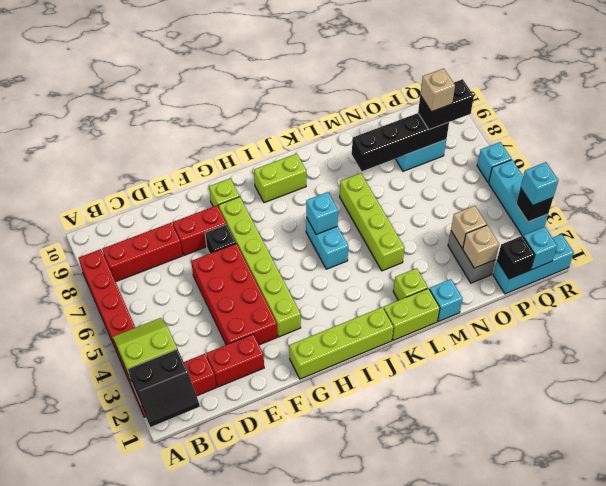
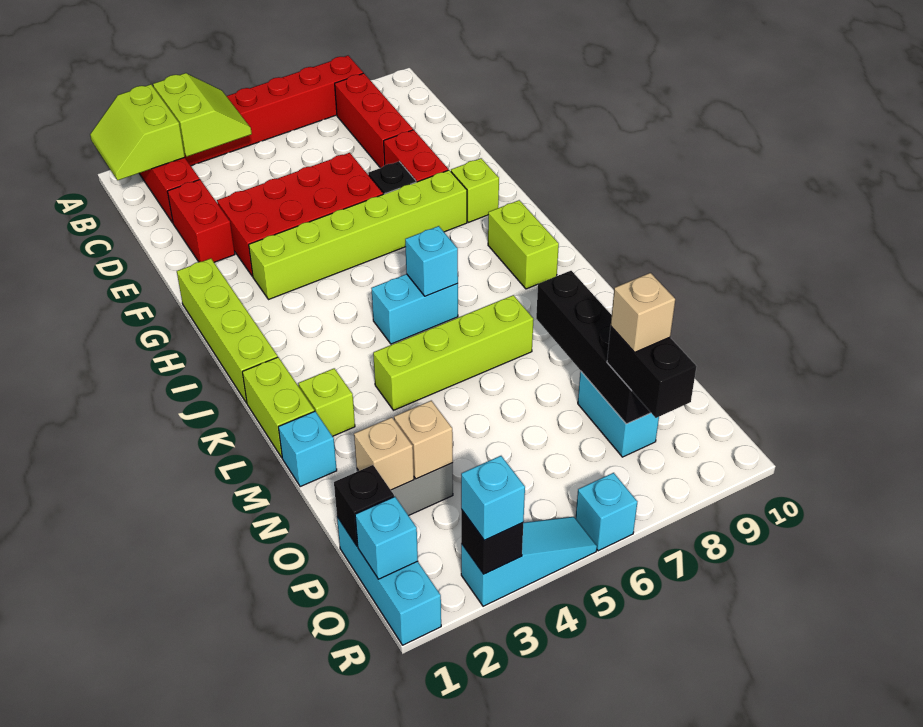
black slope A1:B2 level 2 top 2 -> lime slope A1:B2 level 2 top 2
cyan brick R3:R5 level 1 -> cyan slope R3:R5 level 1 top 3

